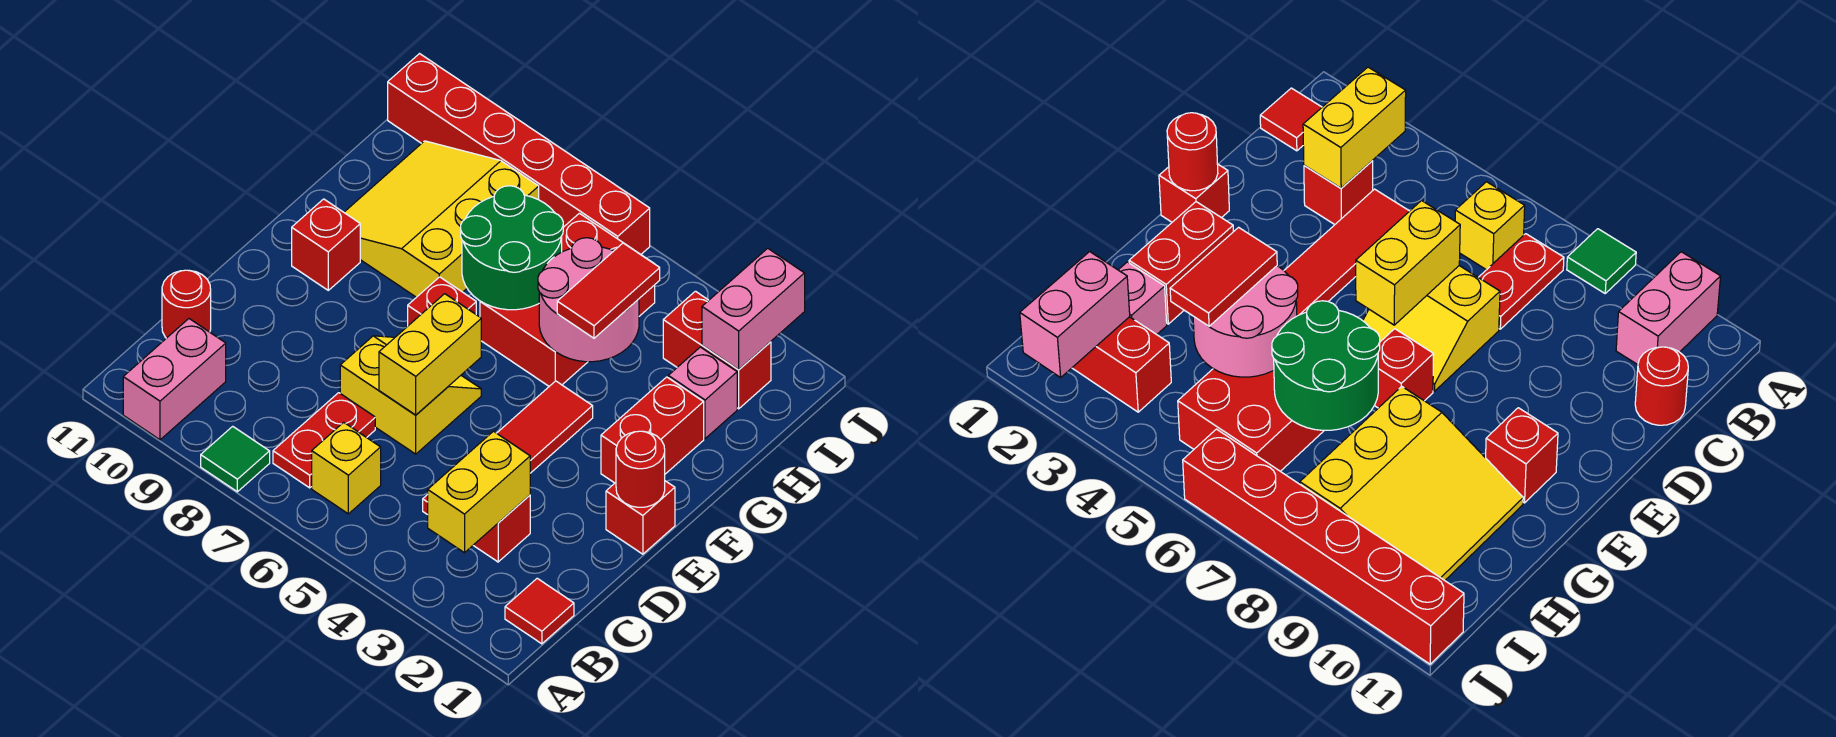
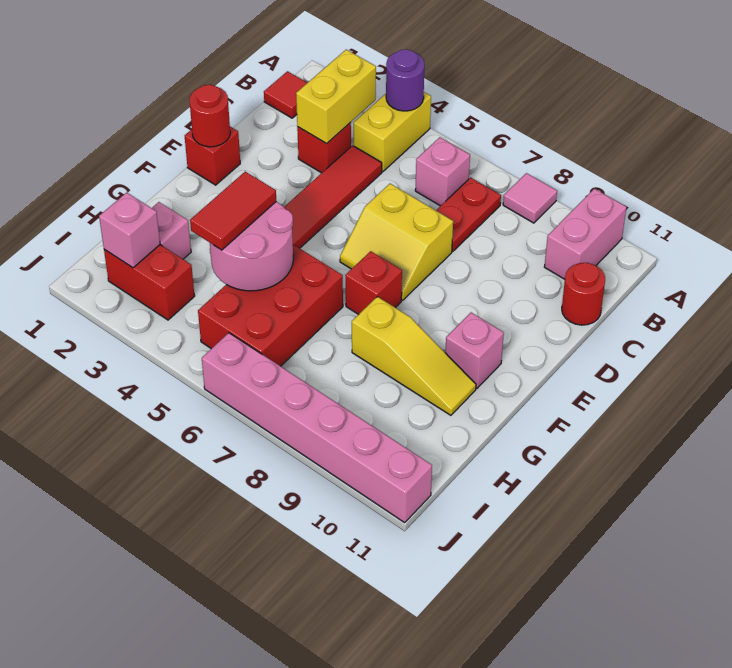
none -> purple round brick A4 level 2
green tile A8 level 1 -> pink tile A8 level 1
yellow brick B6 level 1 -> pink brick B6 level 1
yellow brick D6:E6 level 2 -> yellow brick A4:B4 level 1
red brick F2:G2 level 1 -> none
red brick F10 level 1 -> pink brick F10 level 1
green round brick G6:H7 level 2 -> none
yellow slope G8:I10 level 1 top 8 -> yellow slope G8:G10 level 1 top 8
pink brick I2:J2 level 2 -> pink brick I2 level 2
red brick J6:J11 level 1 -> pink brick J6:J11 level 1

